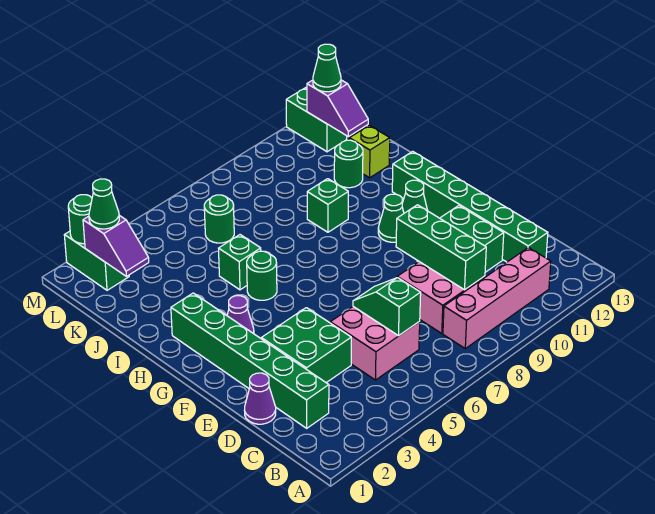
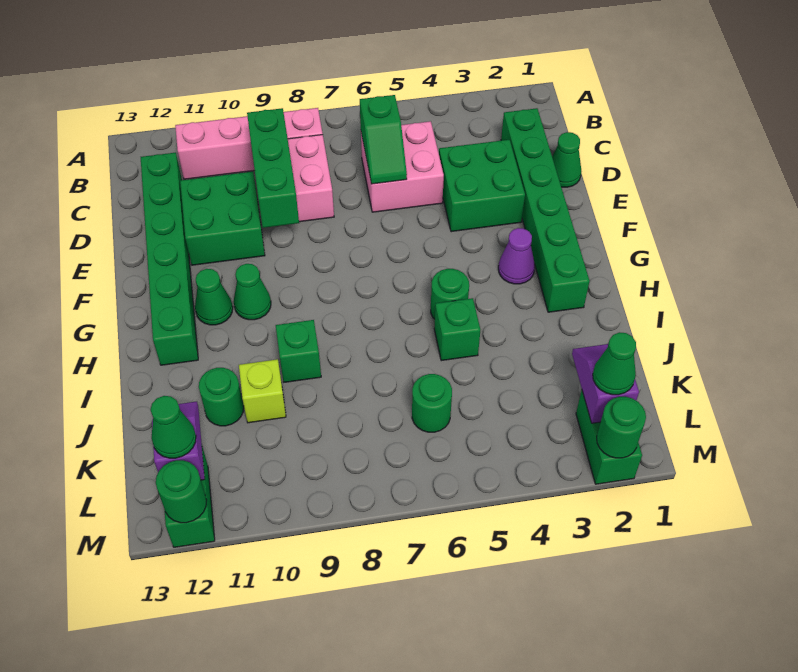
purple cone D1 level 1 -> green cone D1 level 1
lime brick J12 level 1 -> lime brick J10 level 1
none -> green round brick M12 level 2

